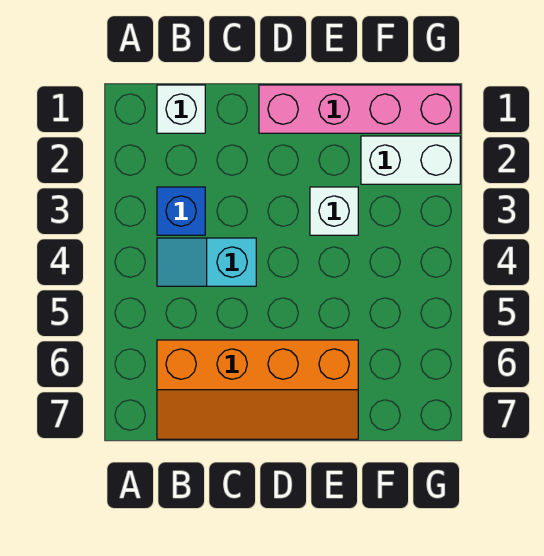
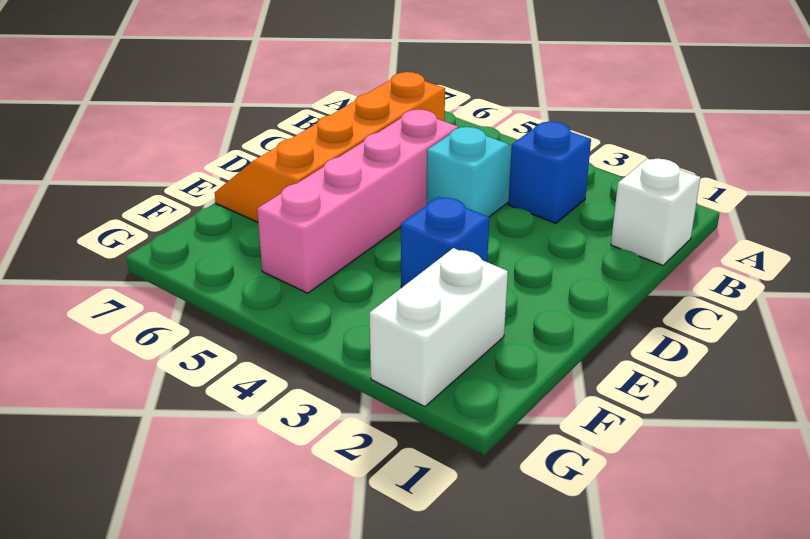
pink brick D1:G1 level 1 -> pink brick C5:F5 level 1
white brick E3 level 1 -> blue brick E3 level 1

